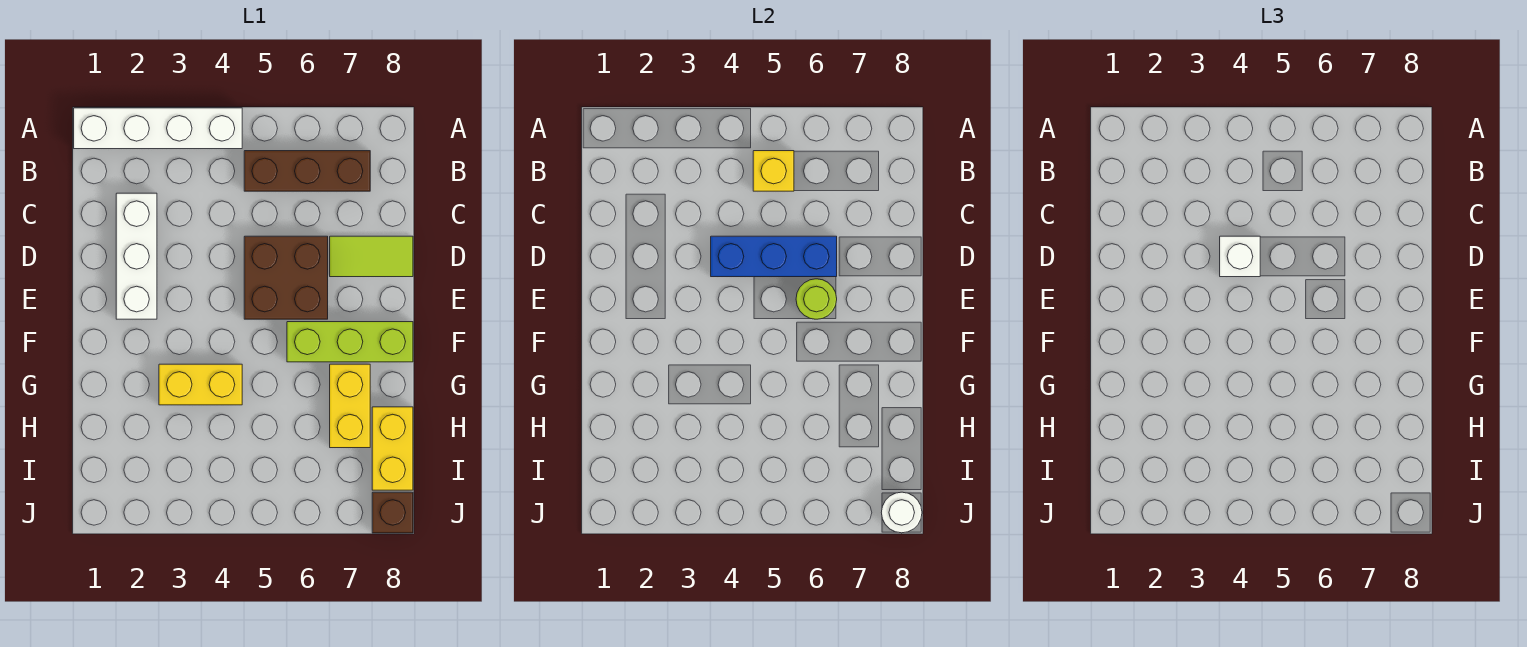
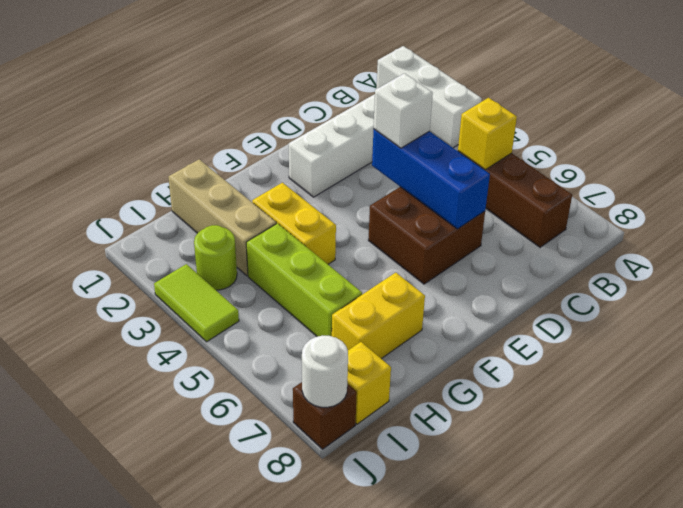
white brick A1:A4 level 1 -> white brick A1:A3 level 1
lime tile D7:D8 level 1 -> lime tile J3:J4 level 1
lime round brick E6 level 2 -> lime round brick I3 level 1
lime brick F6:F8 level 1 -> lime brick H4:H6 level 1
none -> tan brick H1:H3 level 1
yellow brick H8:I8 level 1 -> yellow brick I8 level 1

